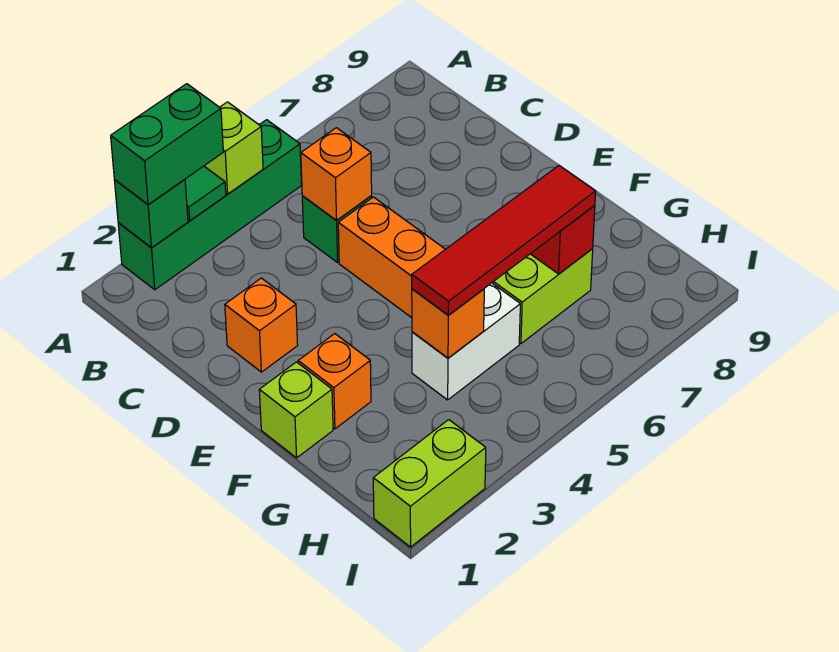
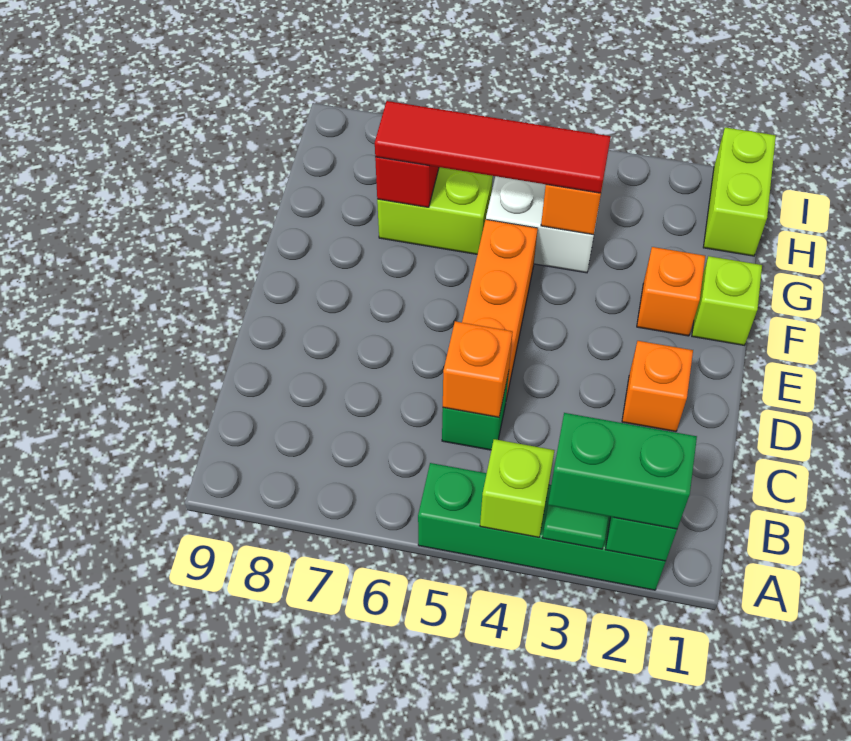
lime brick I1:I2 level 1 -> lime brick H1:I1 level 1

